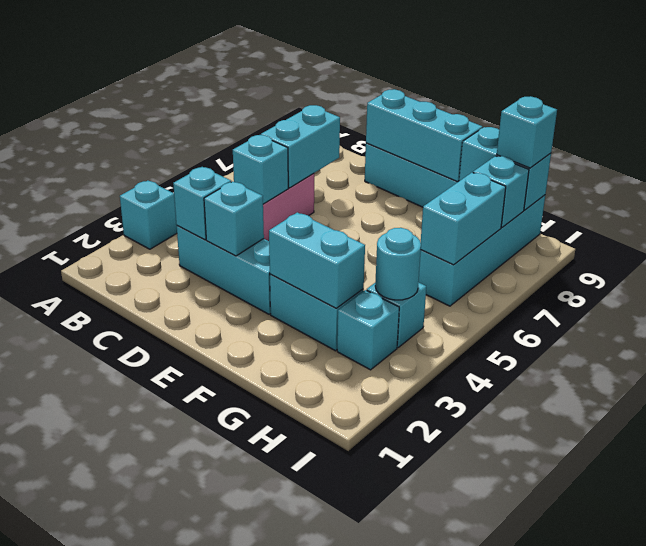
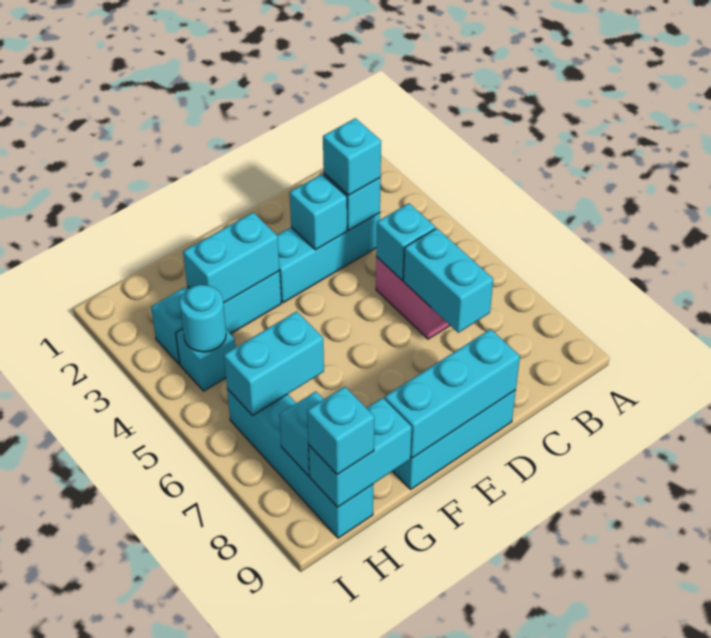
cyan brick A3 level 1 -> cyan brick C3 level 3
cyan brick H6:H7 level 2 -> cyan brick G6:H6 level 2

